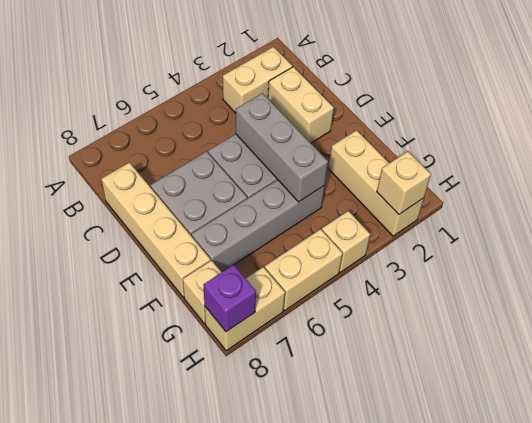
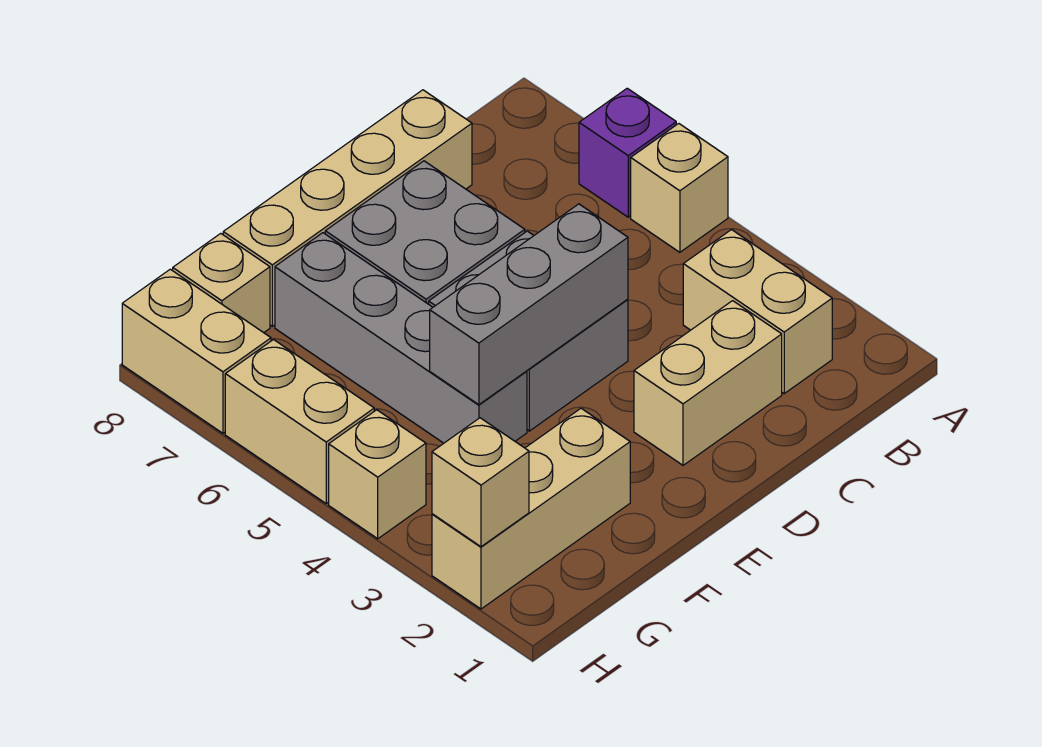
none -> tan brick A5 level 1
purple brick H8 level 2 -> purple brick A6 level 1

